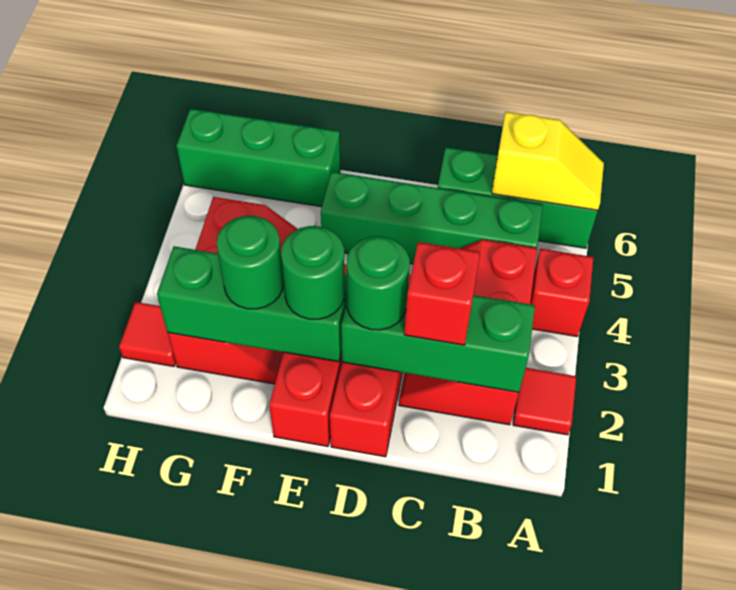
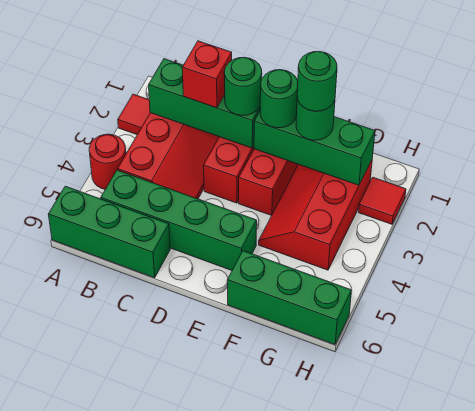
red brick A4 level 1 -> red round brick A4 level 1
yellow slope A6:B6 level 2 top B -> none
none -> green round brick F2 level 4

